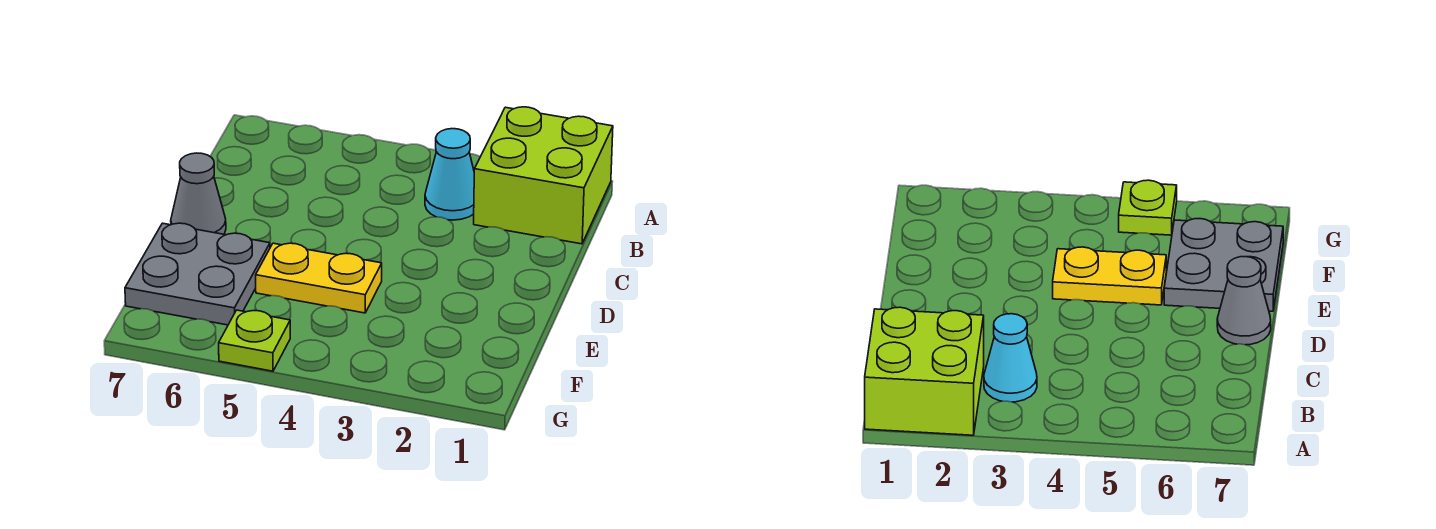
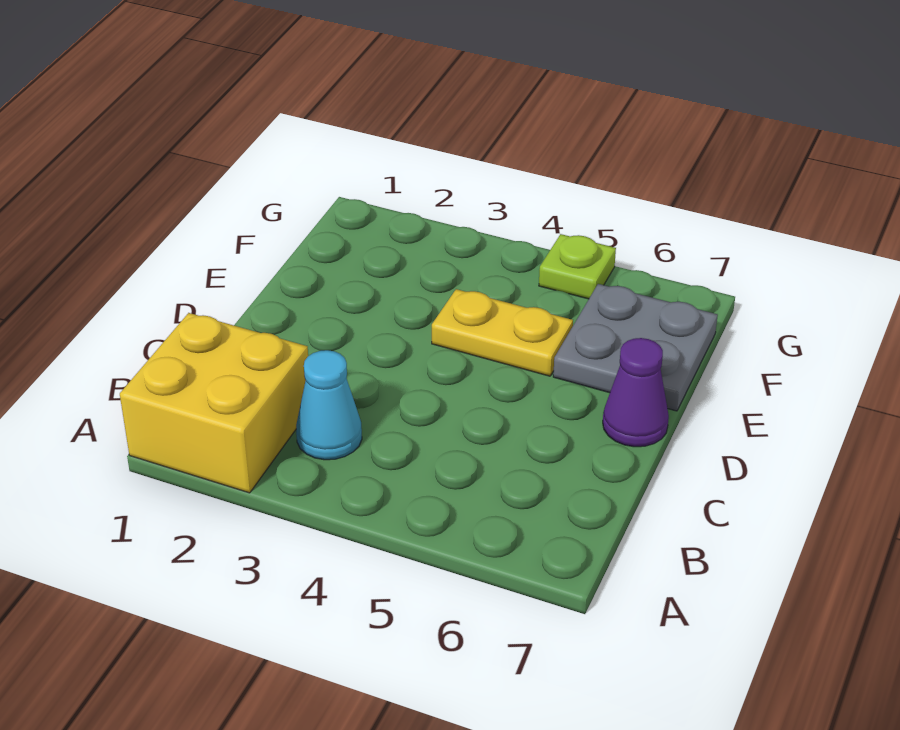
lime brick A1:B2 level 1 -> yellow brick A1:B2 level 1
grey cone D7 level 1 -> purple cone D7 level 1

